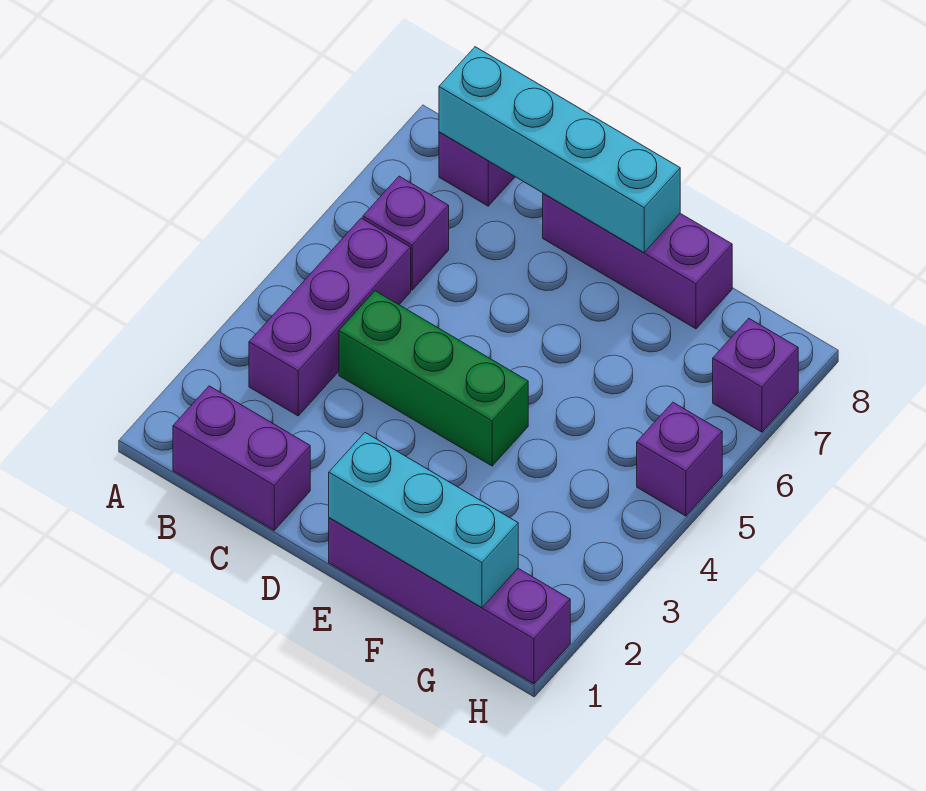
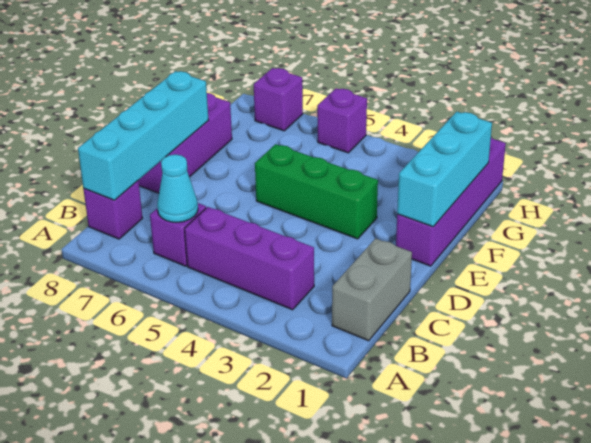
purple brick B1:C1 level 1 -> grey brick B1:C1 level 1
none -> cyan cone B6 level 2
green brick C4:E4 level 1 -> green brick E3:E5 level 1

